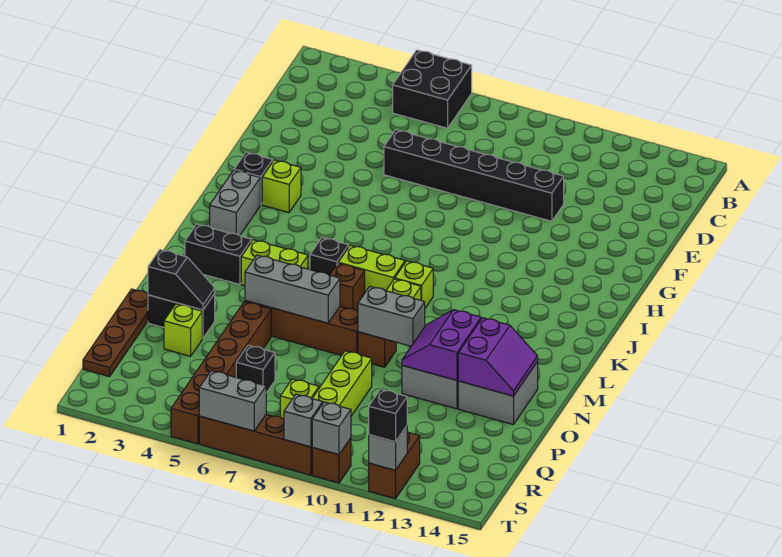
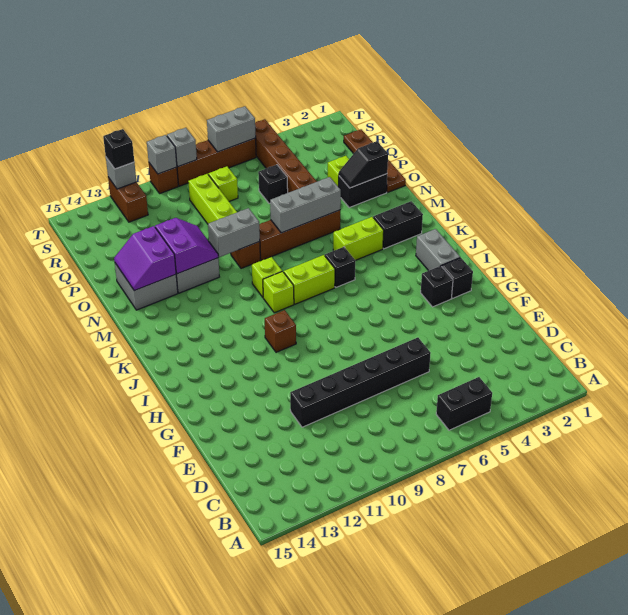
black brick A5:B6 level 1 -> black brick B5:B6 level 1
lime brick H3 level 1 -> black brick H3 level 1
brown brick L7 level 1 -> brown brick I10 level 1

